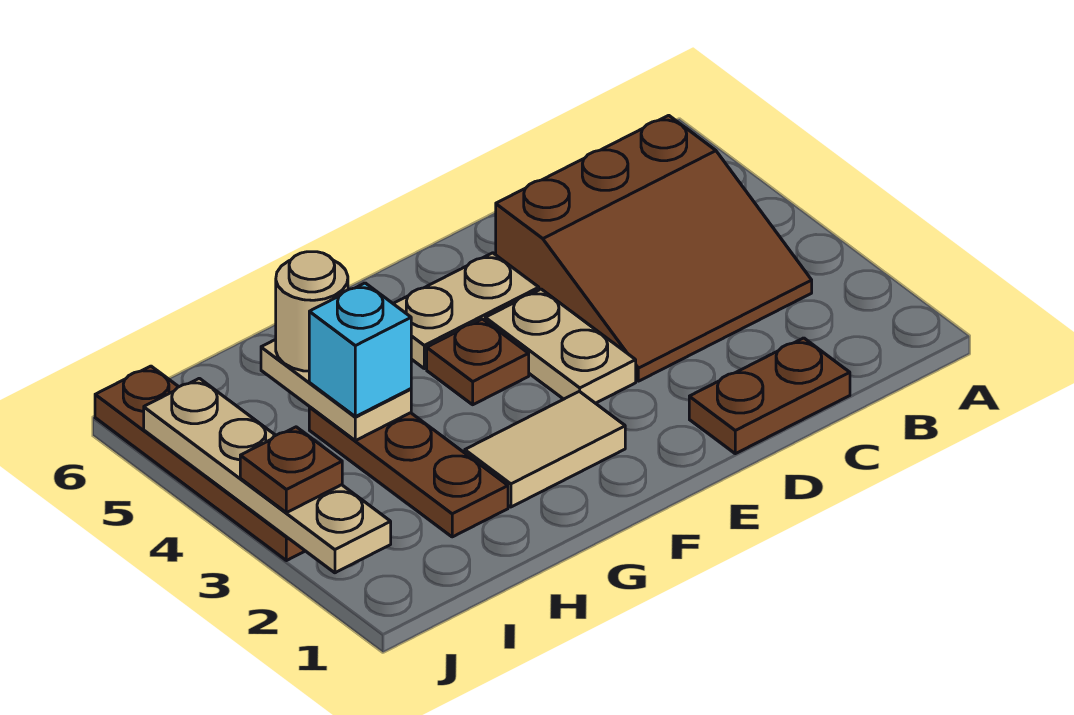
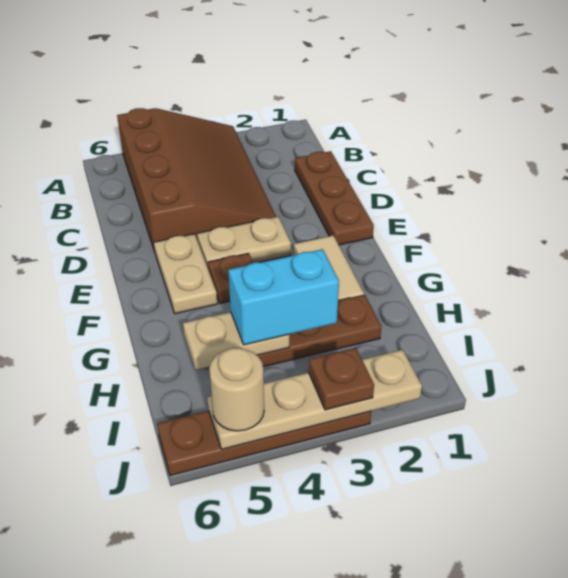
brown slope B3:D5 level 1 top 5 -> brown slope A3:D5 level 1 top 5
brown plate C1:D1 level 1 -> brown plate C1:E1 level 1
cyan brick H4 level 3 -> cyan brick H3:H4 level 3
tan round brick H5 level 3 -> tan round brick J5 level 3

